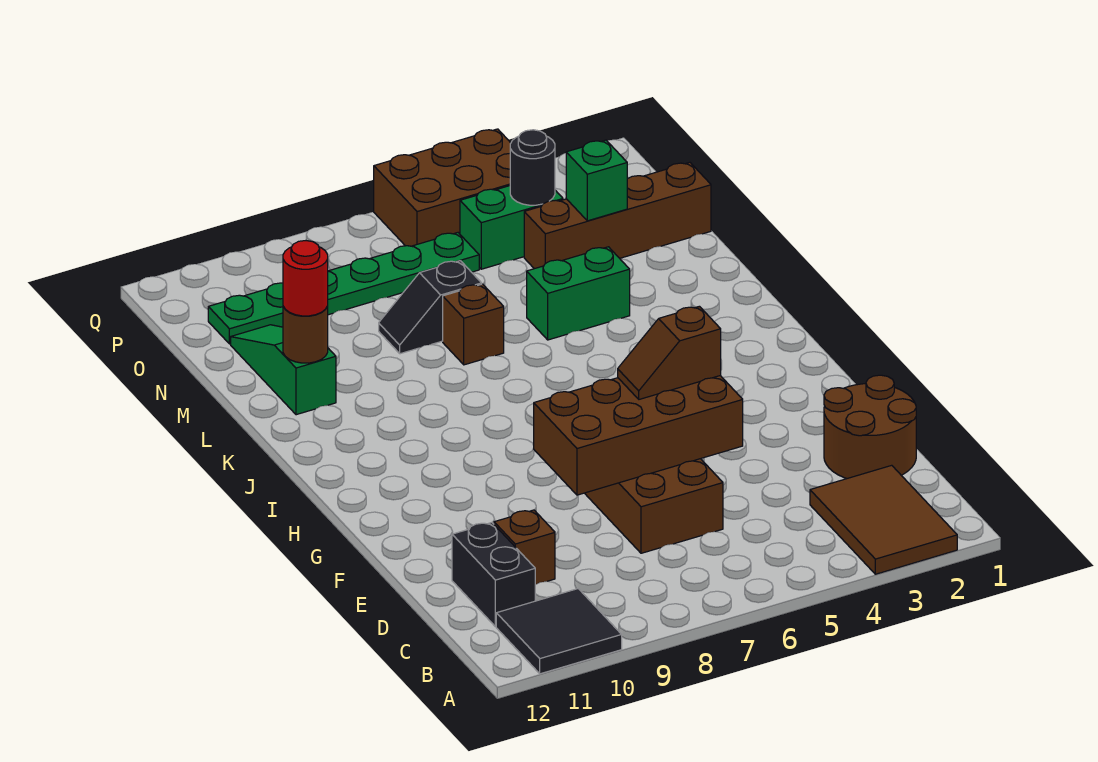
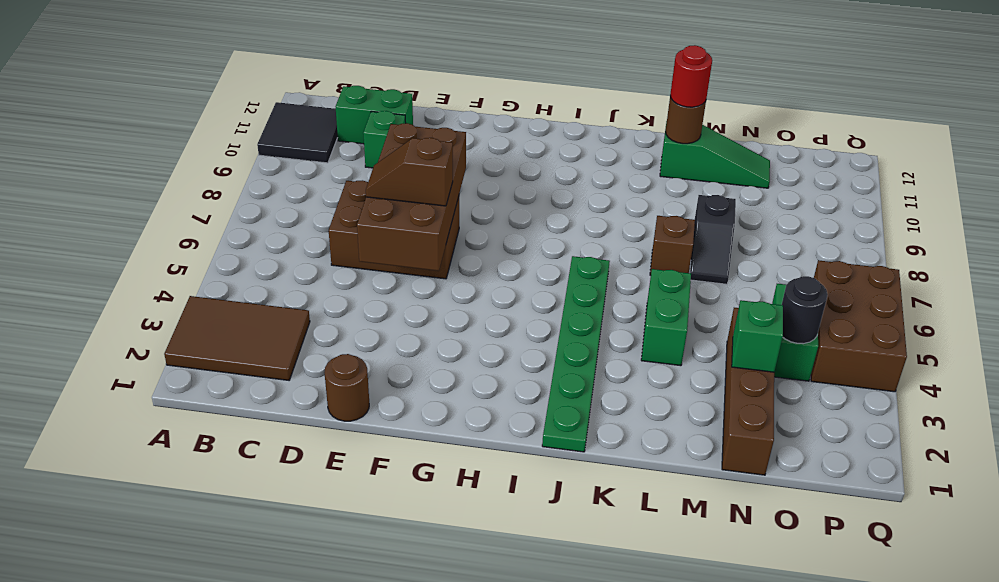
black brick C11:D11 level 1 -> green brick C11:D11 level 1
brown round brick D1:E2 level 1 -> brown round brick E1 level 1
brown brick D10 level 1 -> green brick D10 level 1
brown slope F5:F6 level 3 top 5 -> brown slope E6:F6 level 3 top F
black slope M7:M8 level 1 top 7 -> black slope M7:M8 level 1 top 8
green plate O6:O11 level 1 -> green plate J1:J6 level 1

